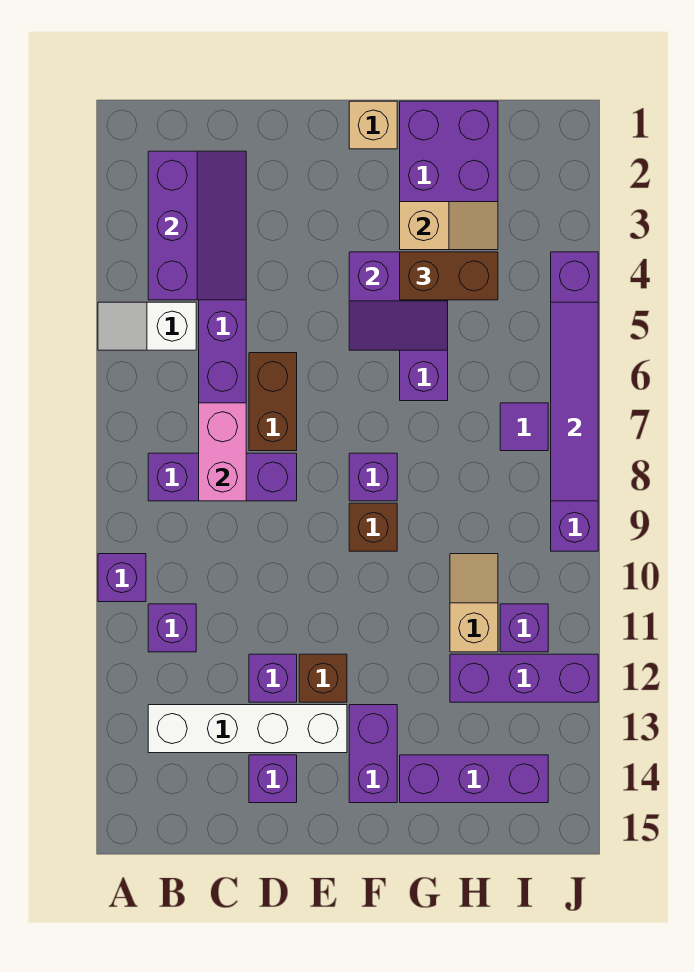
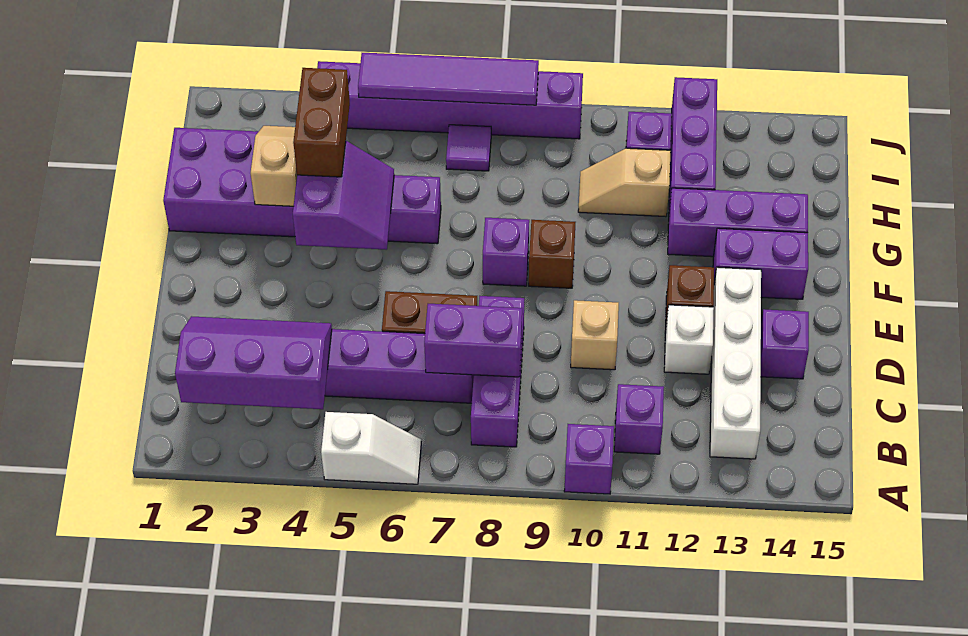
white slope A5:B5 level 1 top B -> white slope A5:A6 level 1 top 5
pink brick C7:C8 level 2 -> purple brick C7:C8 level 2
purple brick D12 level 1 -> white brick D12 level 1
tan brick F1 level 1 -> tan brick D10 level 1
purple brick G14:I14 level 1 -> purple brick G12:G14 level 1

